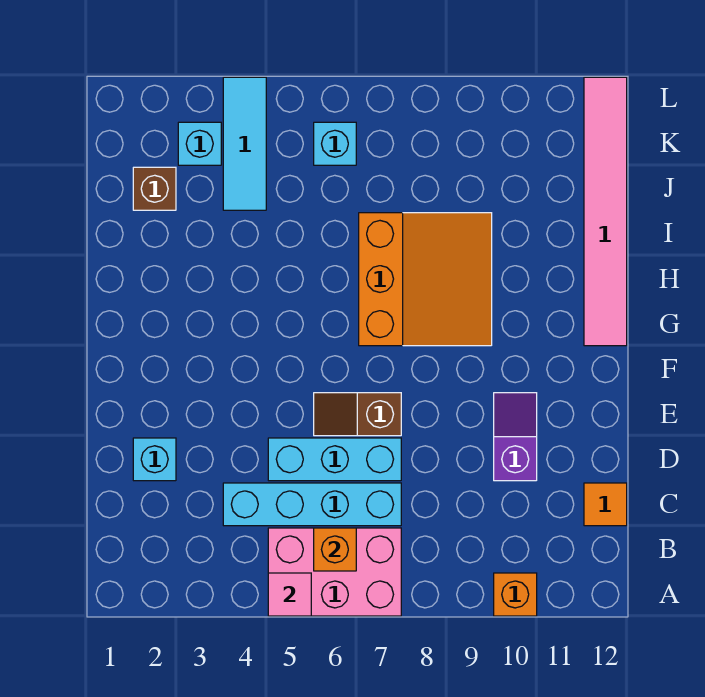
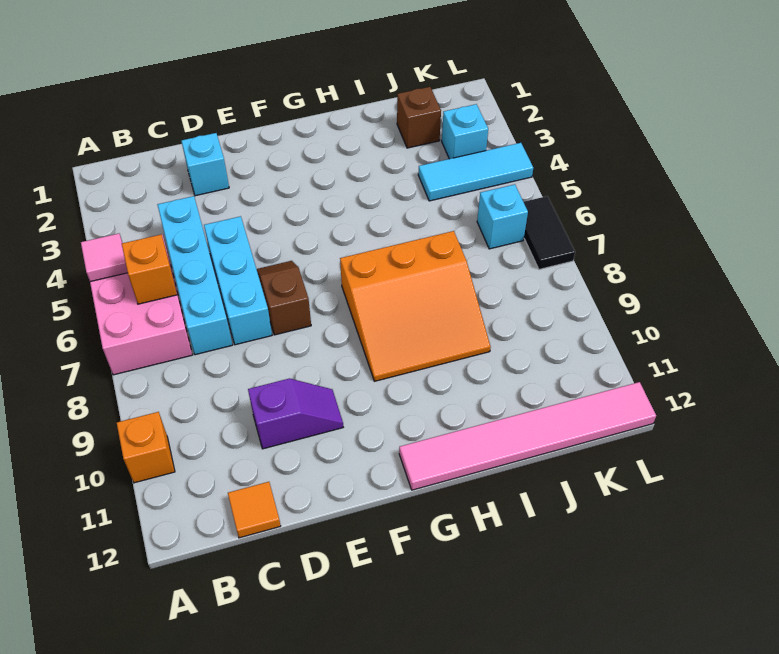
none -> black tile L6:L7 level 1

